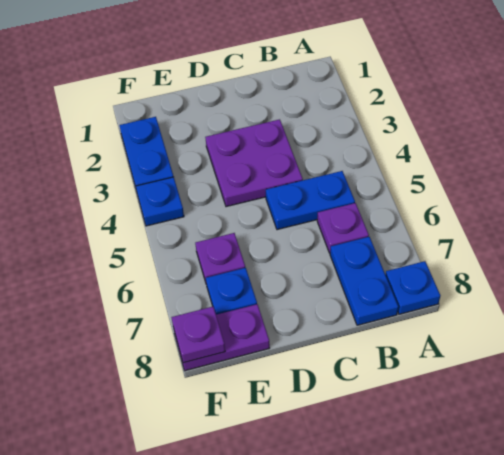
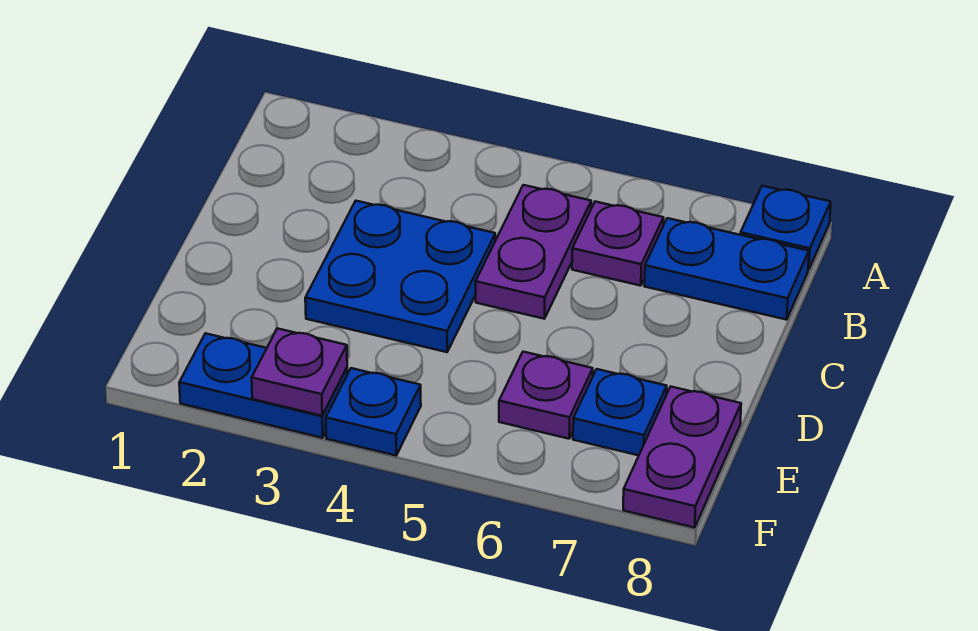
blue plate B5:C5 level 1 -> purple plate B5:C5 level 1
purple plate C3:D4 level 1 -> blue plate C3:D4 level 1
purple plate F8 level 2 -> purple plate F3 level 2

